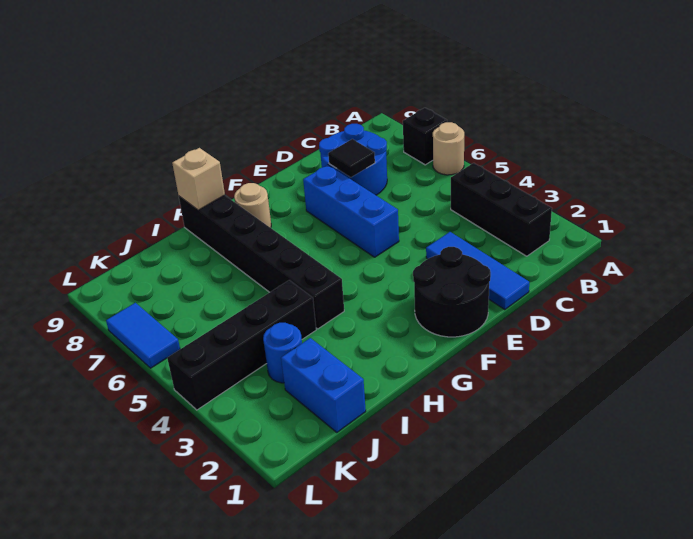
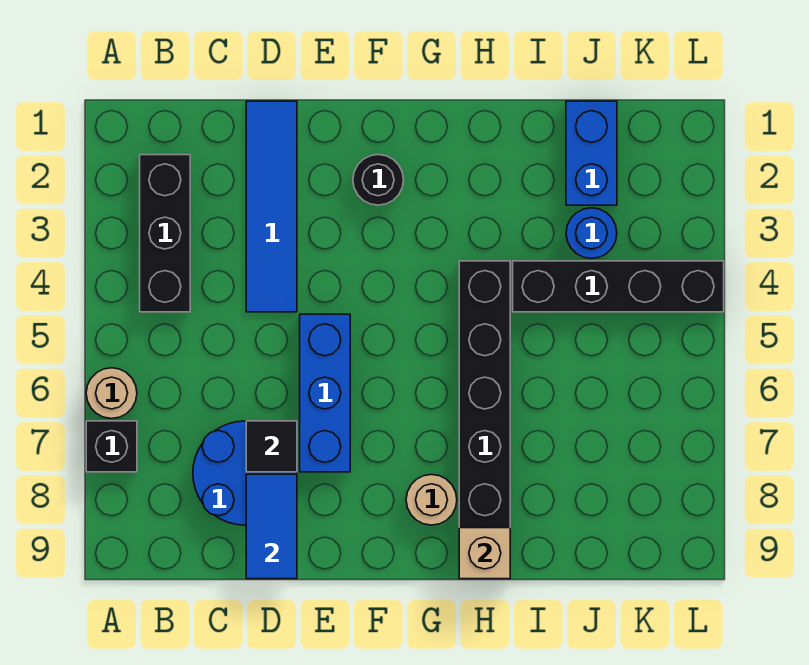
blue tile D1:D3 level 1 -> blue tile D1:D4 level 1
black round brick E1:F2 level 1 -> black round brick F2 level 1
blue tile L6:L7 level 1 -> blue tile D8:D9 level 2

